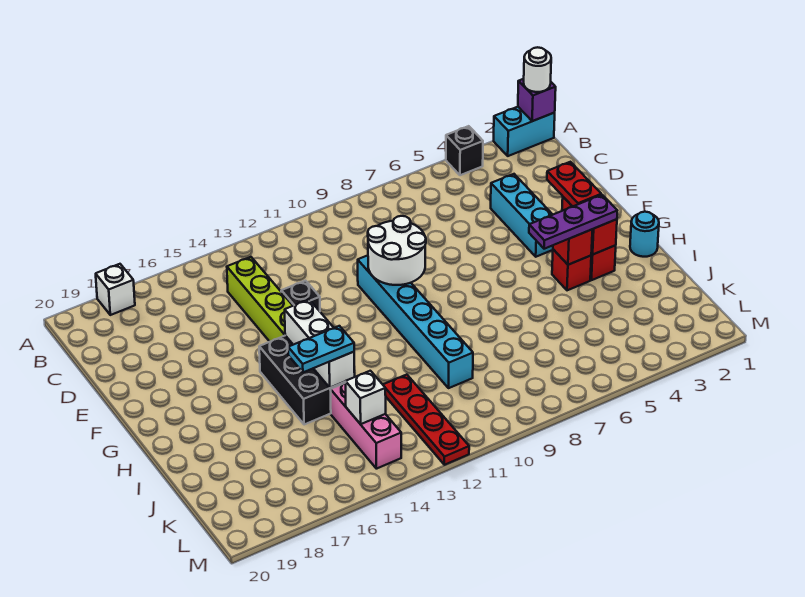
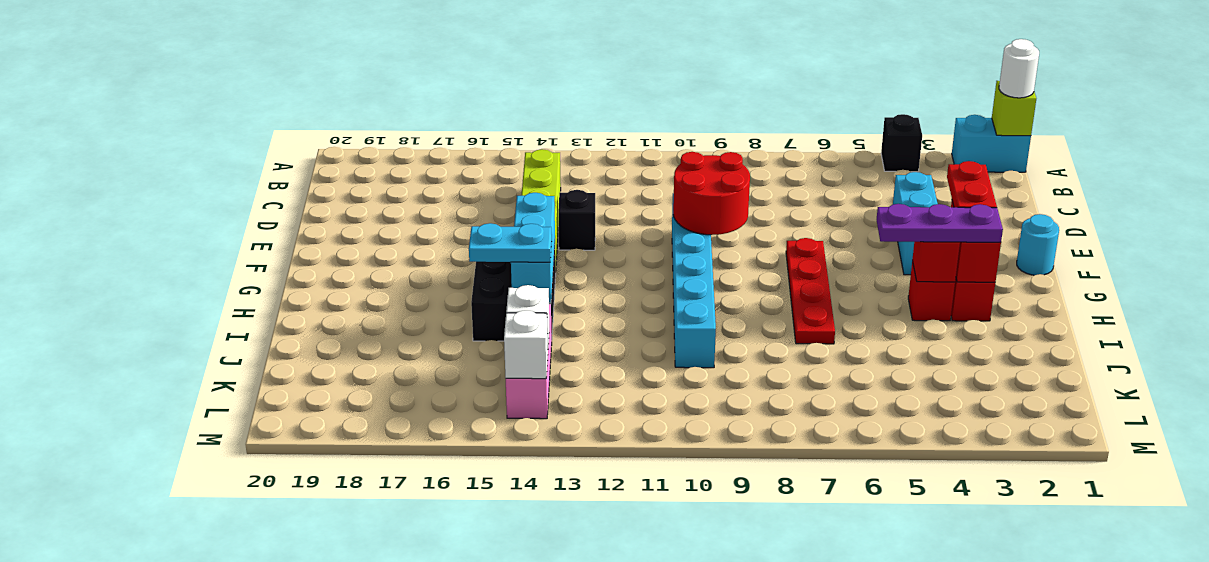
purple brick A1 level 2 -> lime brick A1 level 2
white brick A18 level 1 -> white brick L14 level 2
white round brick E9:F10 level 2 -> red round brick E9:F10 level 2
white brick G14:I14 level 2 -> cyan brick G14:I14 level 2
cyan round brick H1 level 1 -> cyan round brick F1 level 1
red plate J12:M12 level 1 -> red plate F7:I7 level 1

